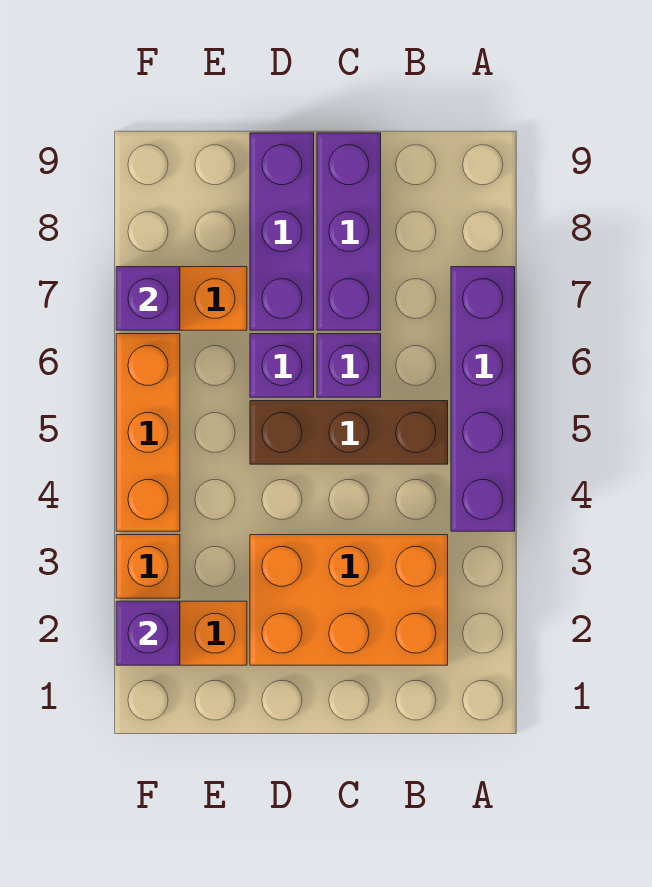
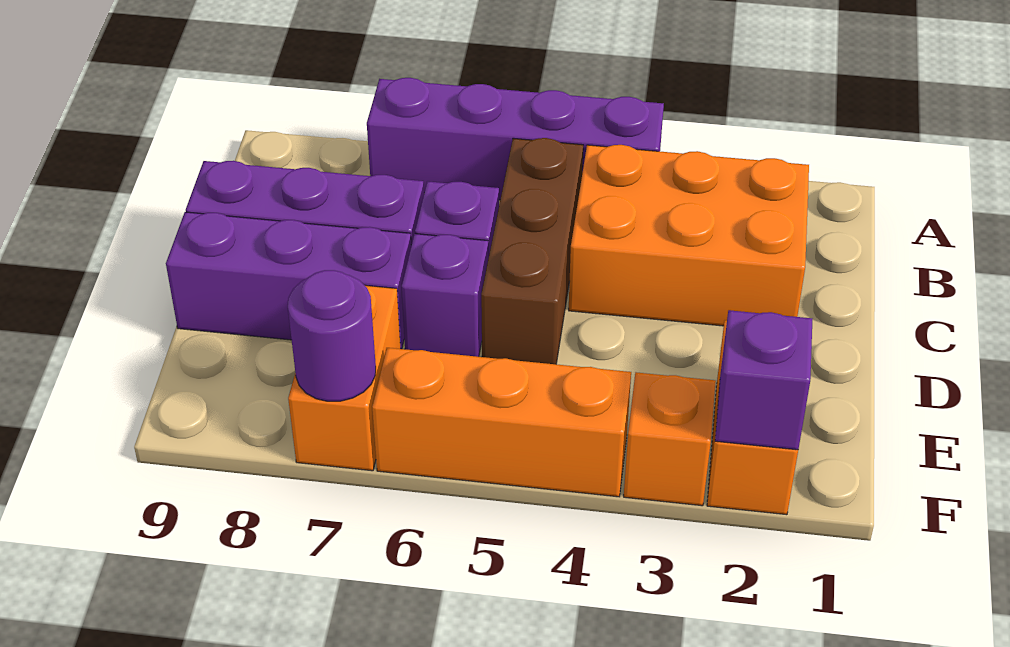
orange brick B2:D3 level 1 -> orange brick B2:C4 level 1
purple brick F7 level 2 -> purple round brick F7 level 2

